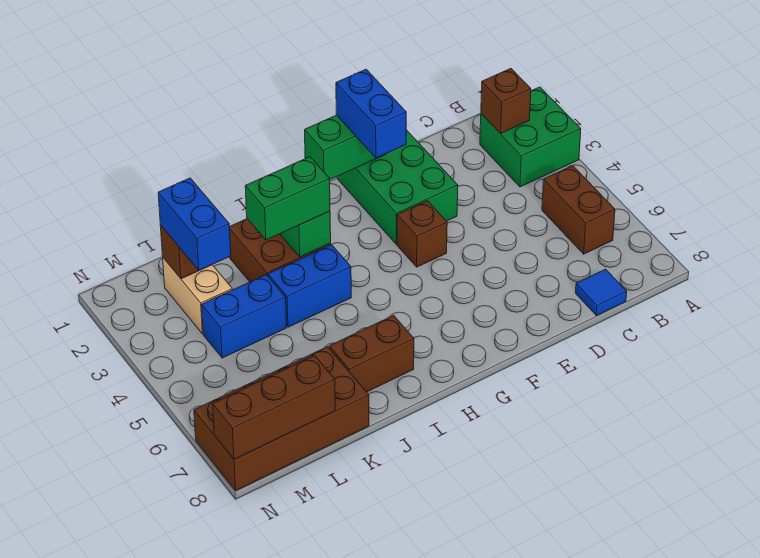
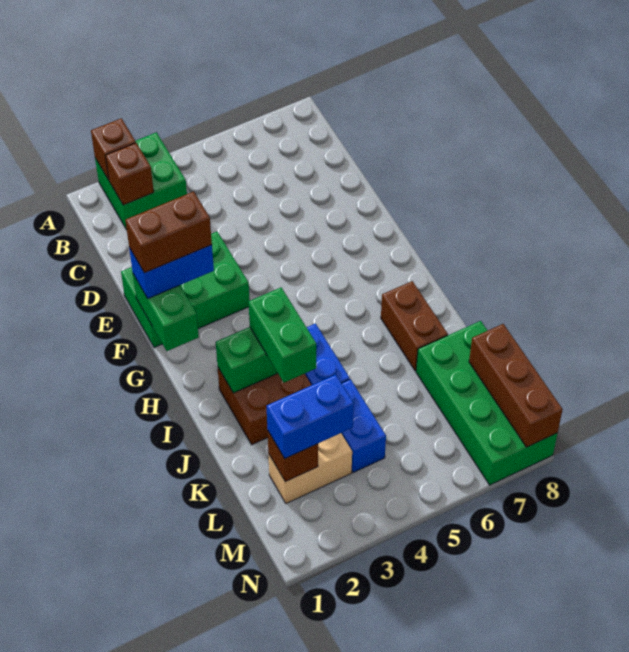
brown brick B5:B6 level 1 -> brown brick F1:F2 level 4
blue tile C8 level 1 -> none
brown brick F4 level 1 -> brown brick A2 level 2
brown brick K7:N8 level 1 -> green brick K7:N8 level 1

